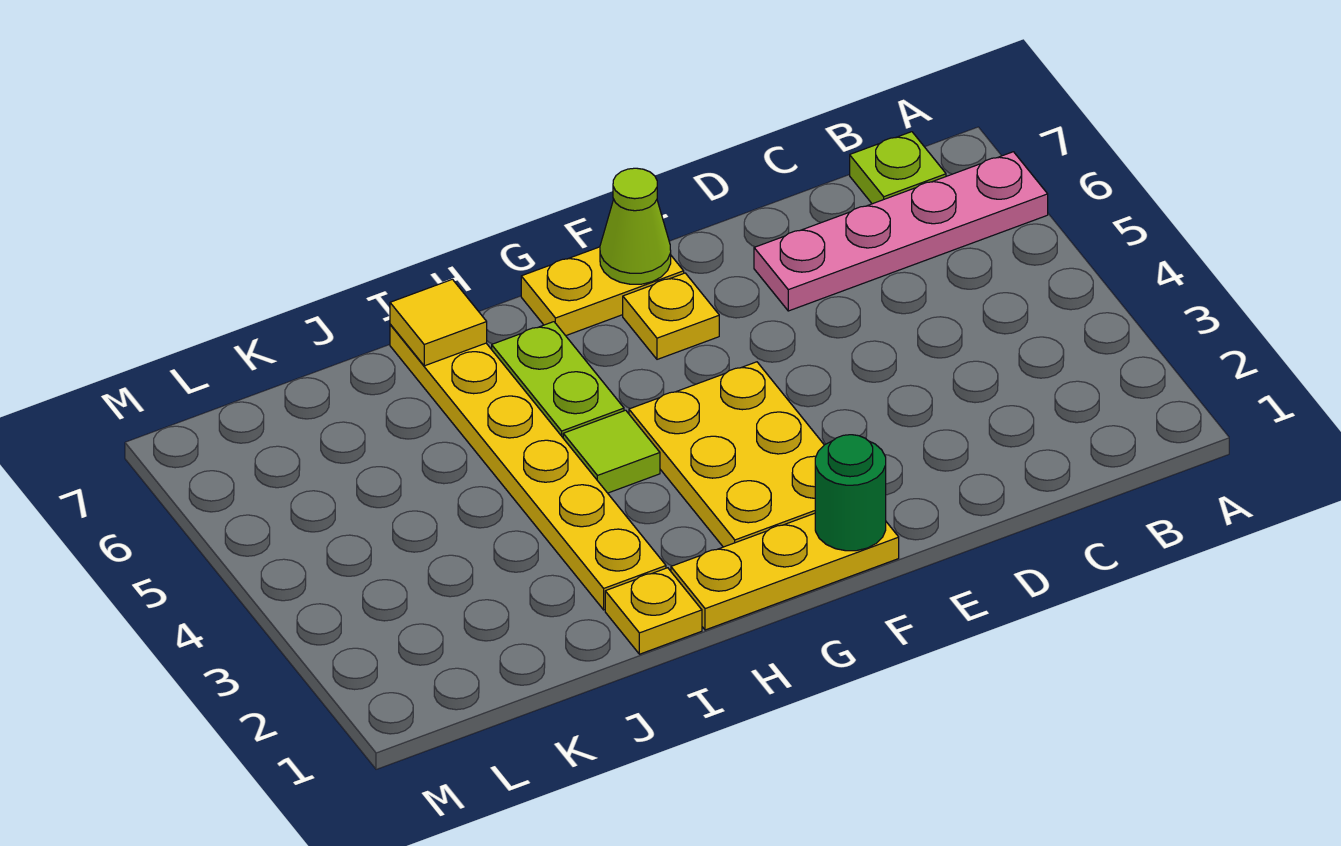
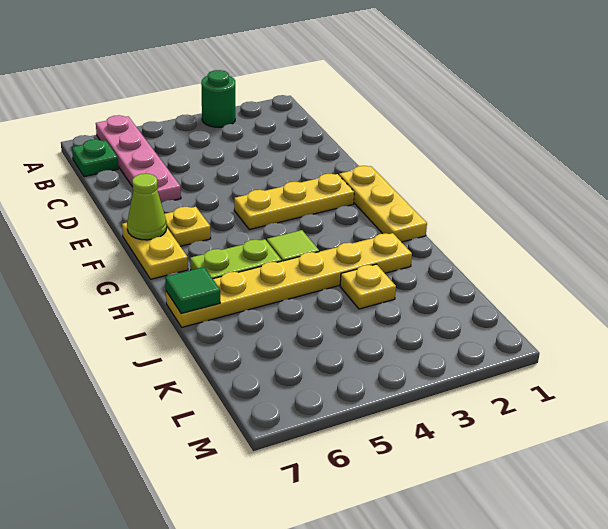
lime plate B7 level 1 -> green plate B7 level 1
green round brick F1 level 2 -> green round brick A3 level 1
yellow plate F2:G4 level 1 -> yellow plate F2:F4 level 1
yellow plate I1 level 1 -> yellow plate J3 level 1
yellow tile I7 level 2 -> green tile I7 level 2

